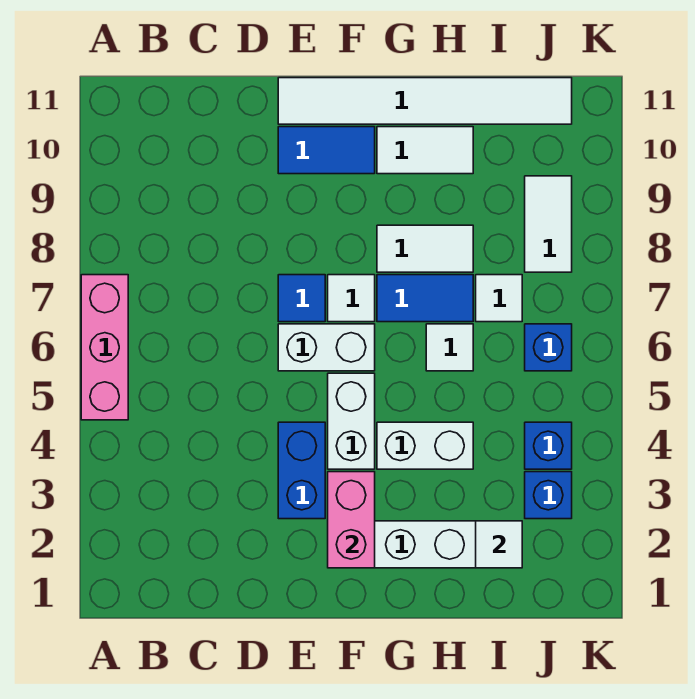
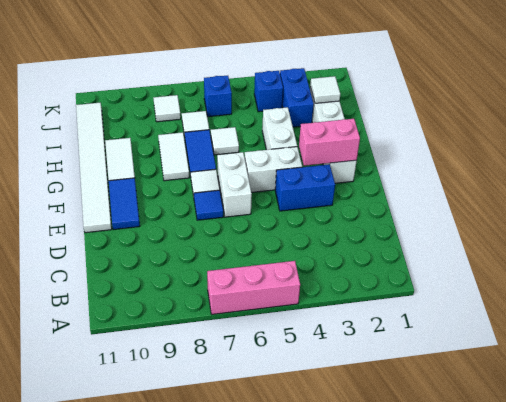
blue brick J3 level 1 -> blue brick I3:J3 level 1
white tile J8:J9 level 1 -> white tile J8 level 1

